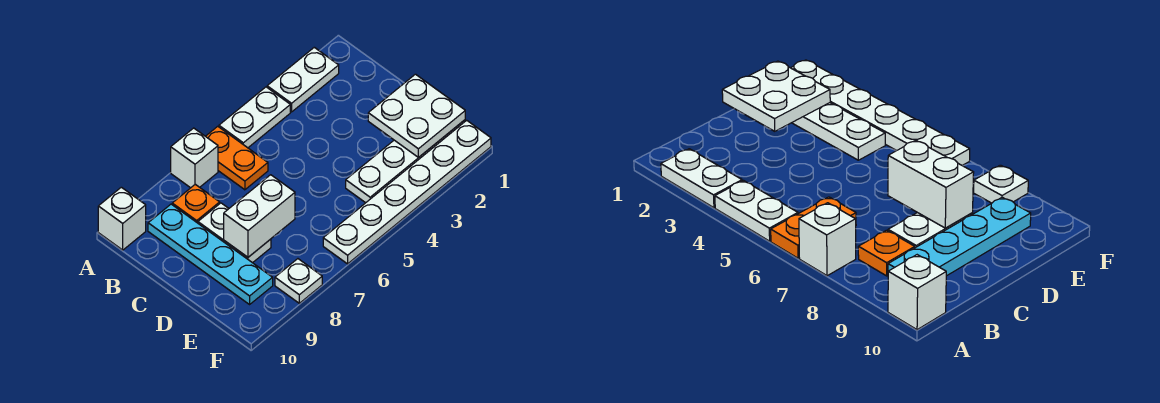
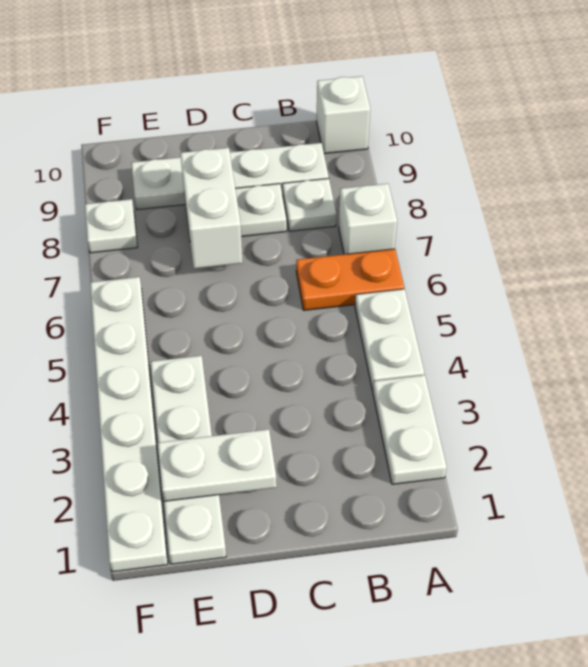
orange plate B8 level 1 -> white plate B8 level 1
cyan plate B9:E9 level 1 -> white plate B9:E9 level 1
white plate D1:E2 level 2 -> white plate D2:E2 level 2

